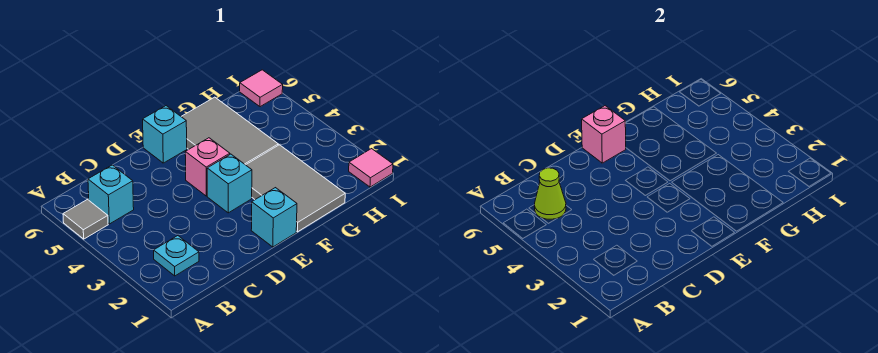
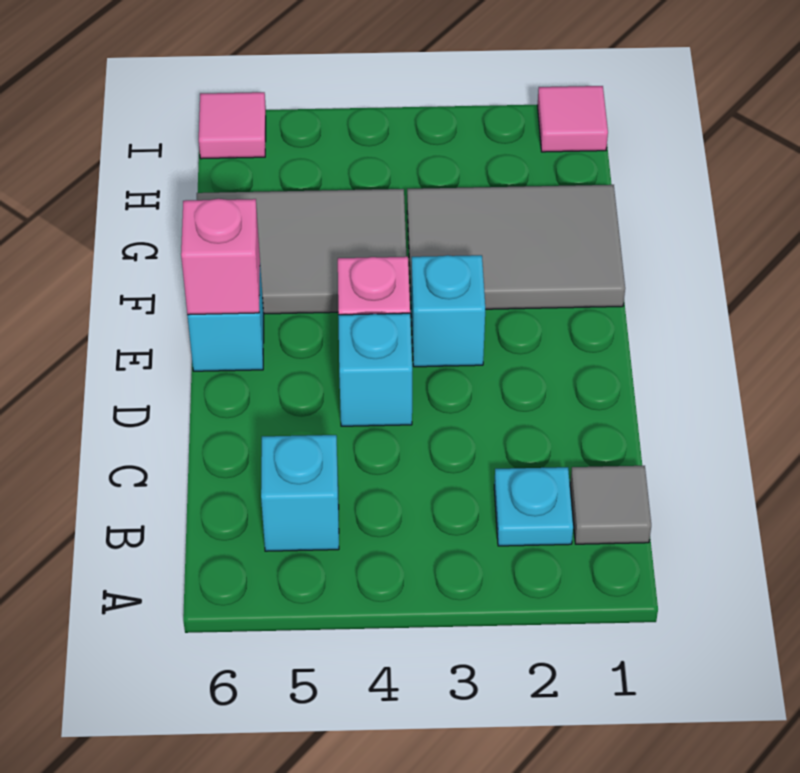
grey tile A5 level 1 -> grey tile B1 level 1
lime cone B5 level 2 -> none
cyan brick E1 level 1 -> cyan brick D4 level 1

